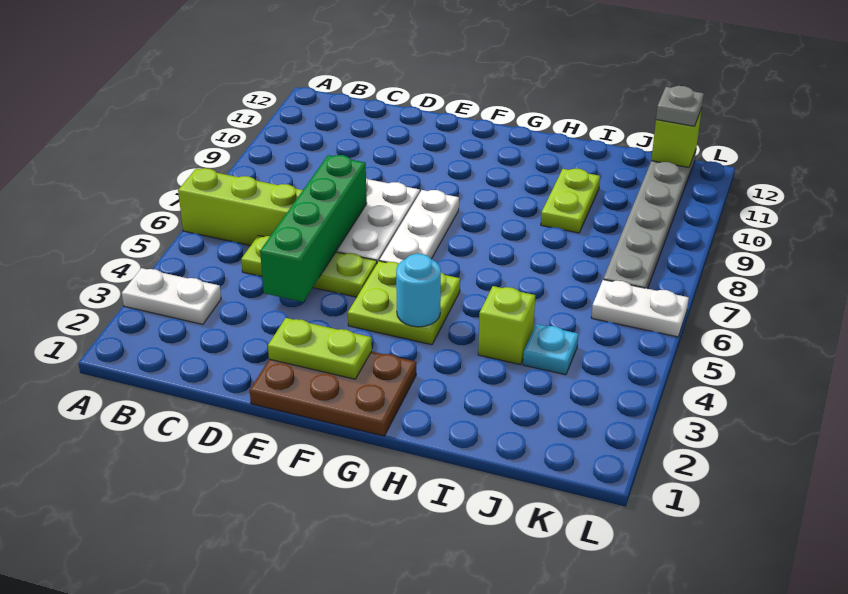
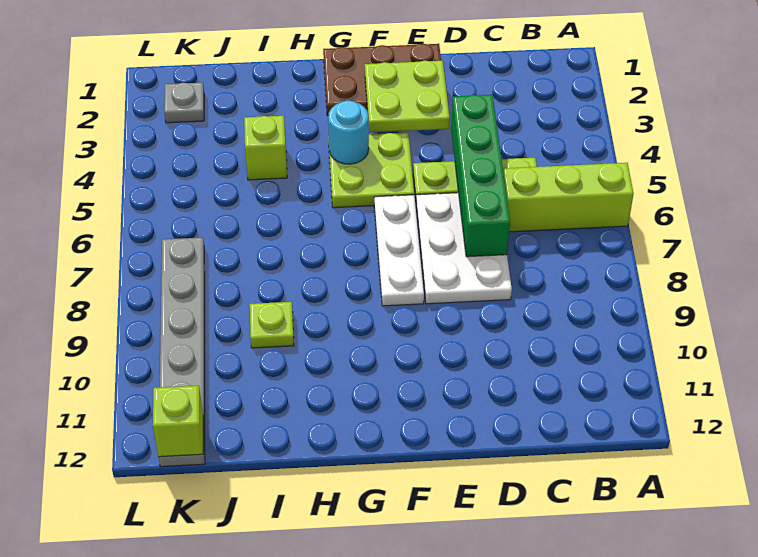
white plate A3:B3 level 1 -> none
lime plate E2:F2 level 2 -> lime plate E2:F3 level 2
lime plate I9:I10 level 1 -> lime plate I9 level 1
cyan plate J4 level 1 -> none
white plate K6:L6 level 1 -> none
grey plate K12 level 3 -> grey plate K2 level 1

